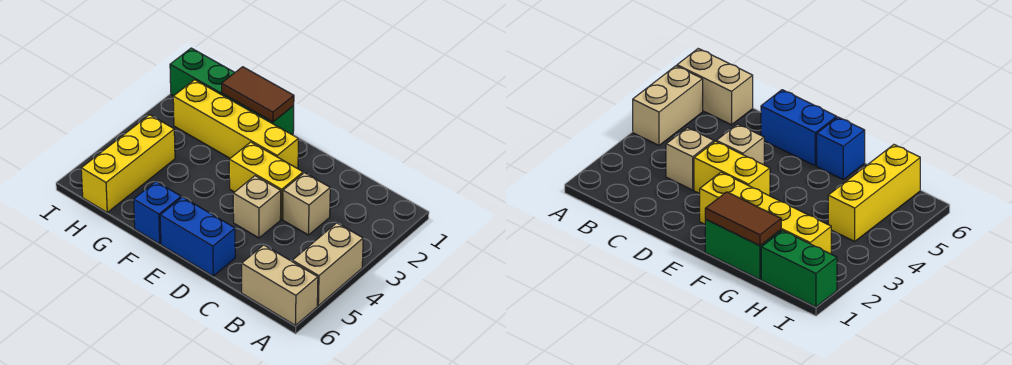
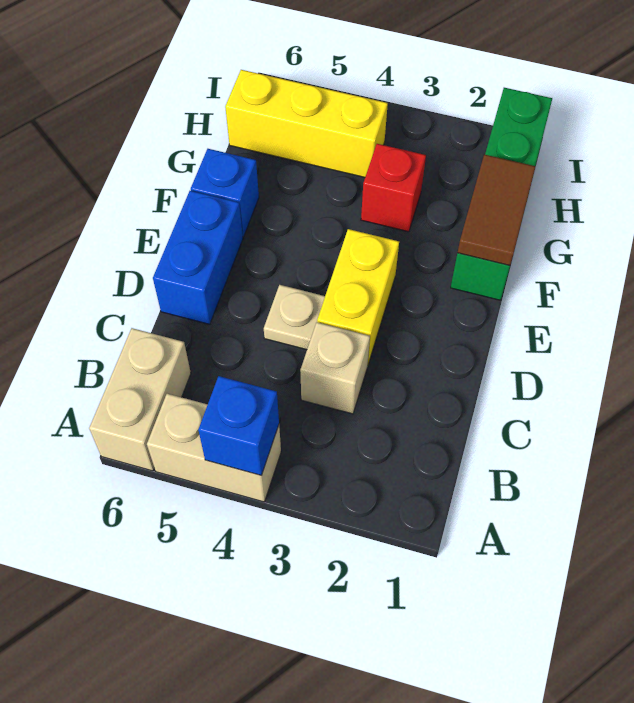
none -> blue brick A4 level 2
tan brick D4 level 1 -> tan plate D4 level 1
yellow brick E2:H2 level 1 -> none
none -> red brick G3 level 1

